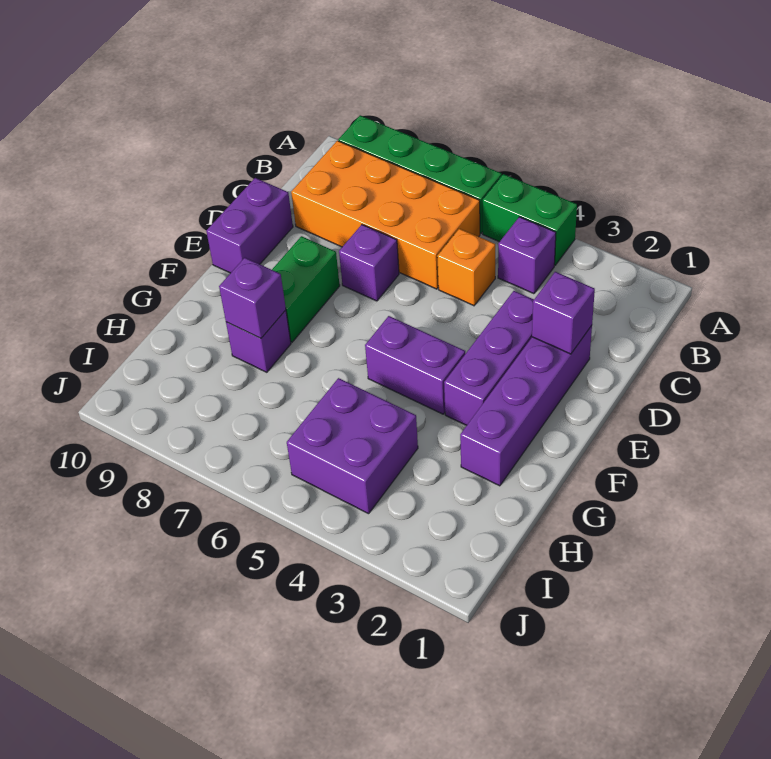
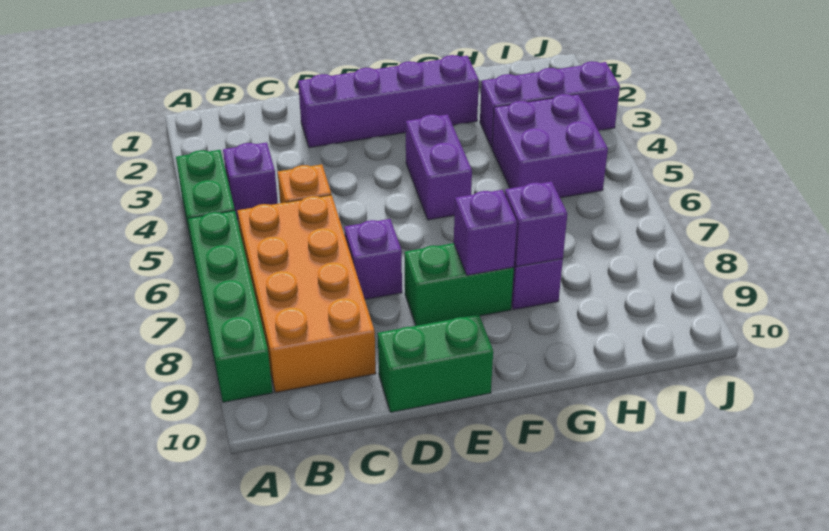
purple brick D2 level 2 -> purple brick F8 level 2
purple brick D3:F3 level 1 -> purple brick H3:J3 level 1
purple brick D10:E10 level 1 -> green brick D10:E10 level 1

